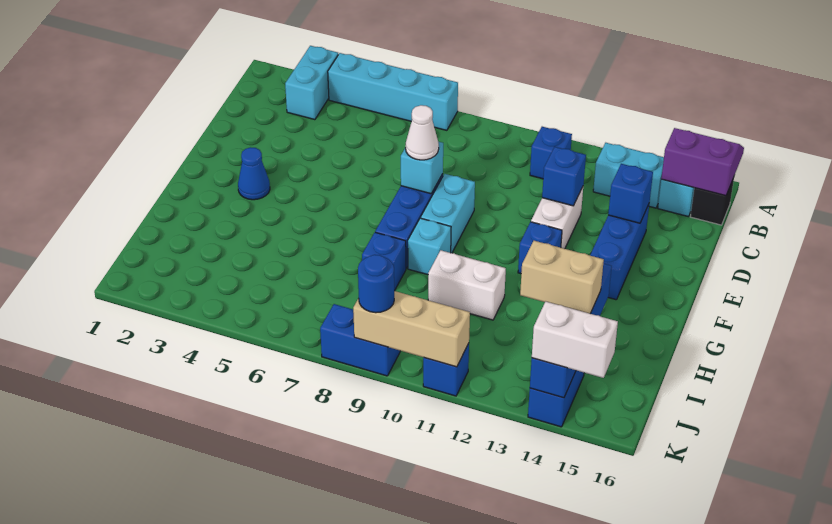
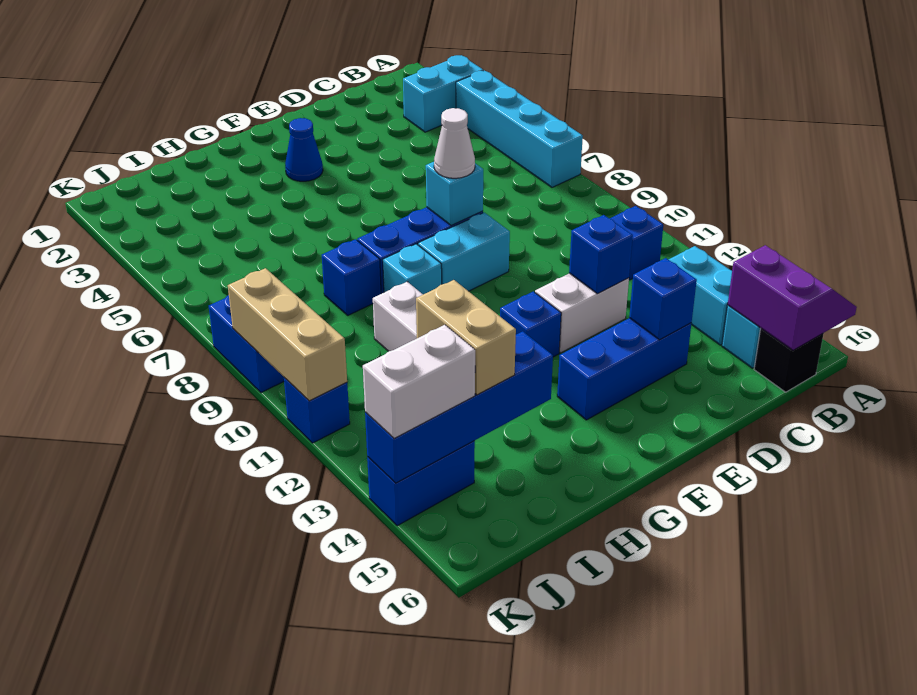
blue round brick K9 level 3 -> none
white brick K14:K15 level 3 -> white brick J14:K14 level 3

